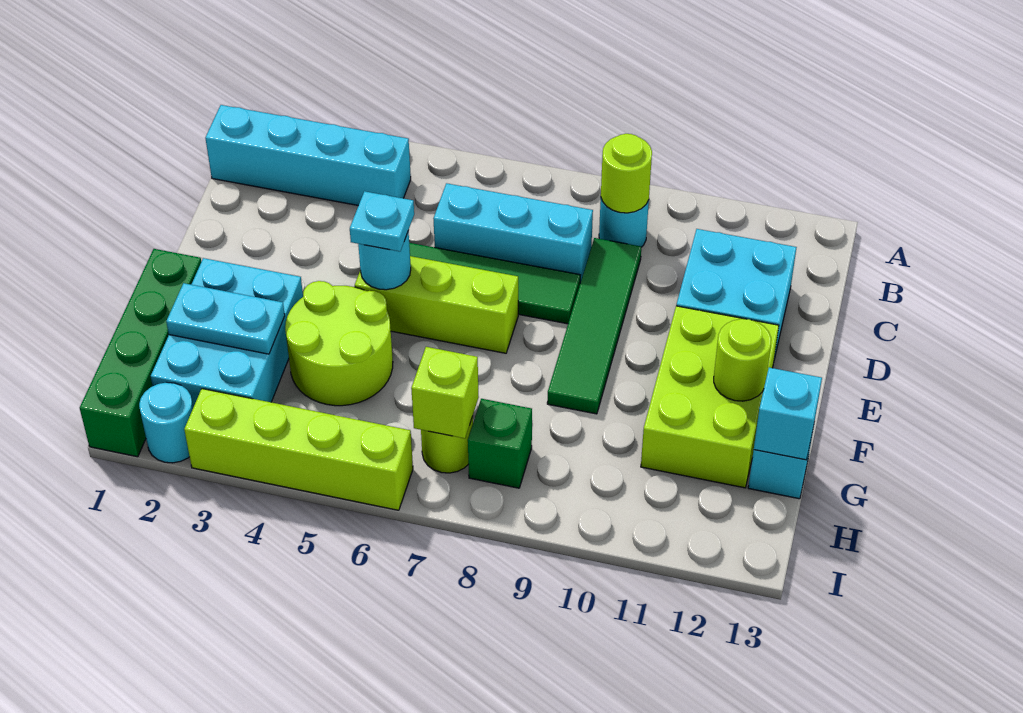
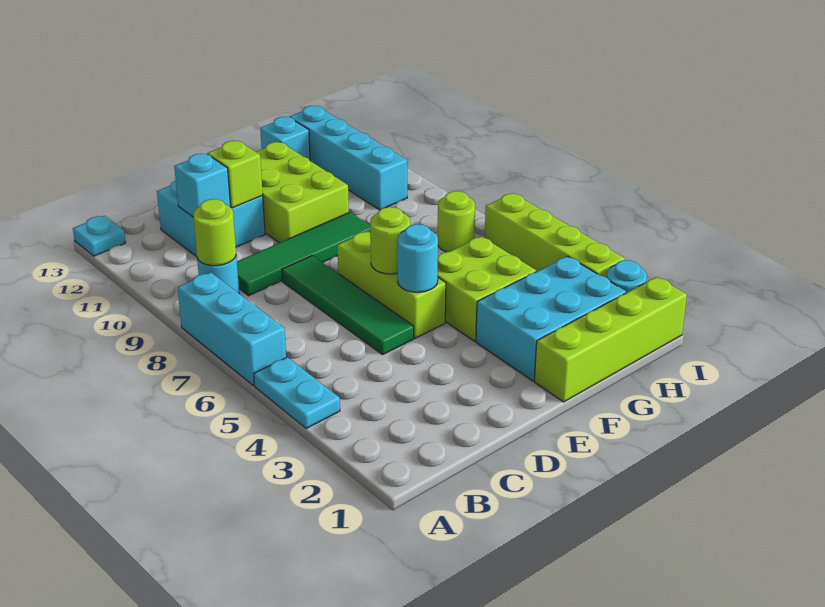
cyan brick B1:B4 level 1 -> cyan brick H10:H13 level 1
cyan brick C6:C8 level 1 -> cyan brick A6:A8 level 1
cyan plate E5 level 3 -> cyan plate A13 level 1
lime brick E11:G12 level 1 -> lime brick E10:F12 level 1
green brick F1:I1 level 1 -> lime brick F1:I1 level 1
lime round brick F4:G5 level 1 -> lime brick F4:G5 level 1
lime round brick F12 level 2 -> lime round brick E6 level 2
cyan plate G2:G3 level 2 -> cyan plate A4:A5 level 1
cyan brick G13 level 2 -> cyan brick C11 level 2
lime brick H7 level 2 -> lime brick D11 level 2
green brick H8 level 1 -> none

